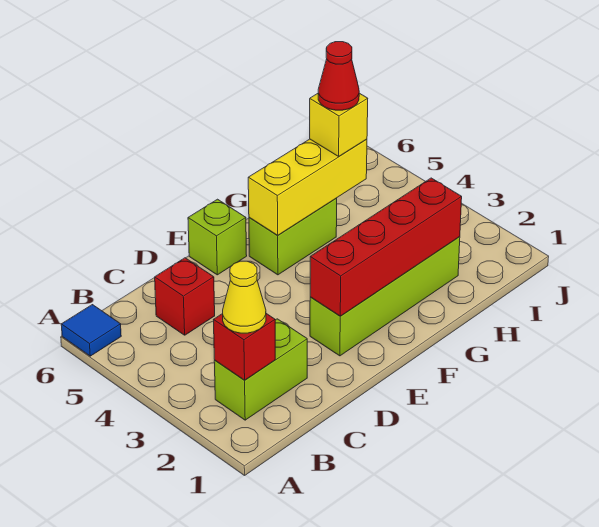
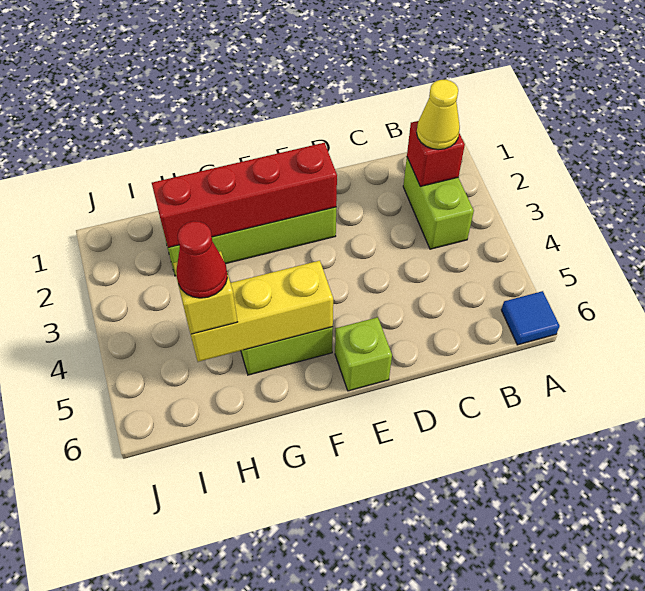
lime brick B2:C2 level 1 -> lime brick B2:B3 level 1
red brick C5 level 1 -> none

